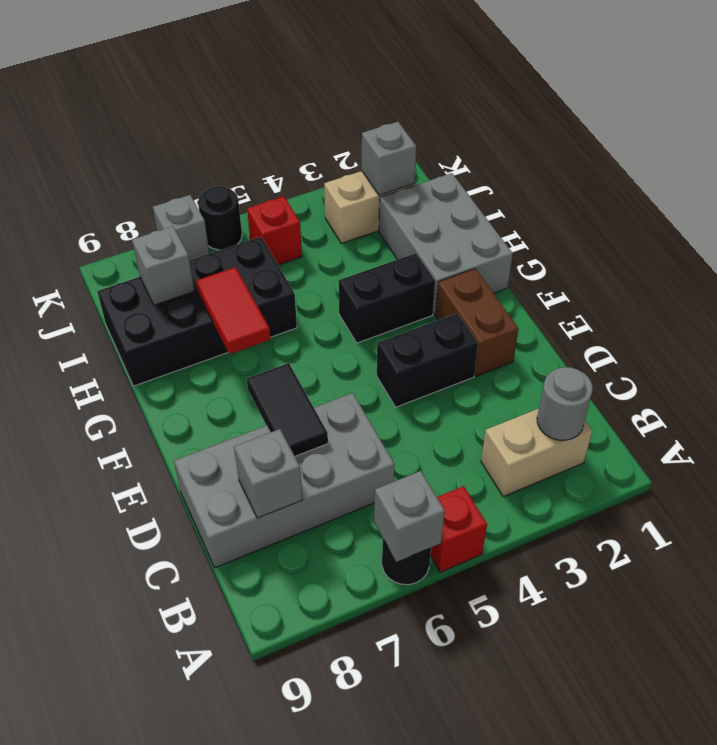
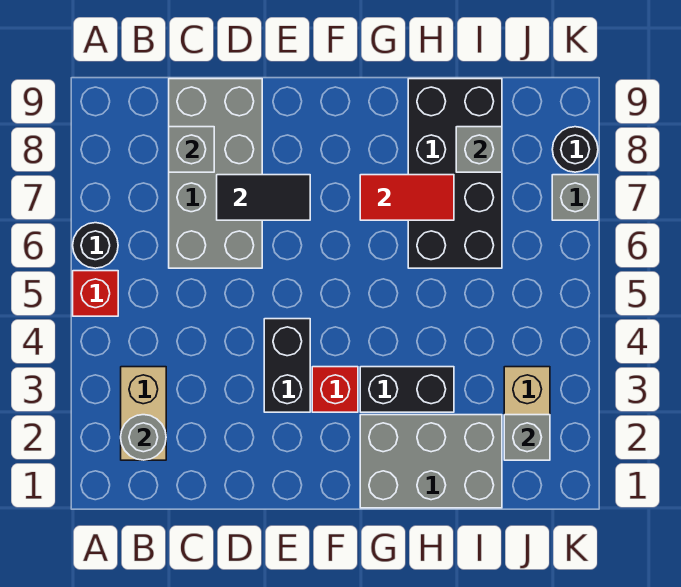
grey brick A6 level 2 -> none
brown brick E2:F2 level 1 -> none
black brick G3:G4 level 1 -> black brick G3:H3 level 1
red brick J5 level 1 -> red brick F3 level 1
black round brick K6 level 1 -> black round brick K8 level 1

